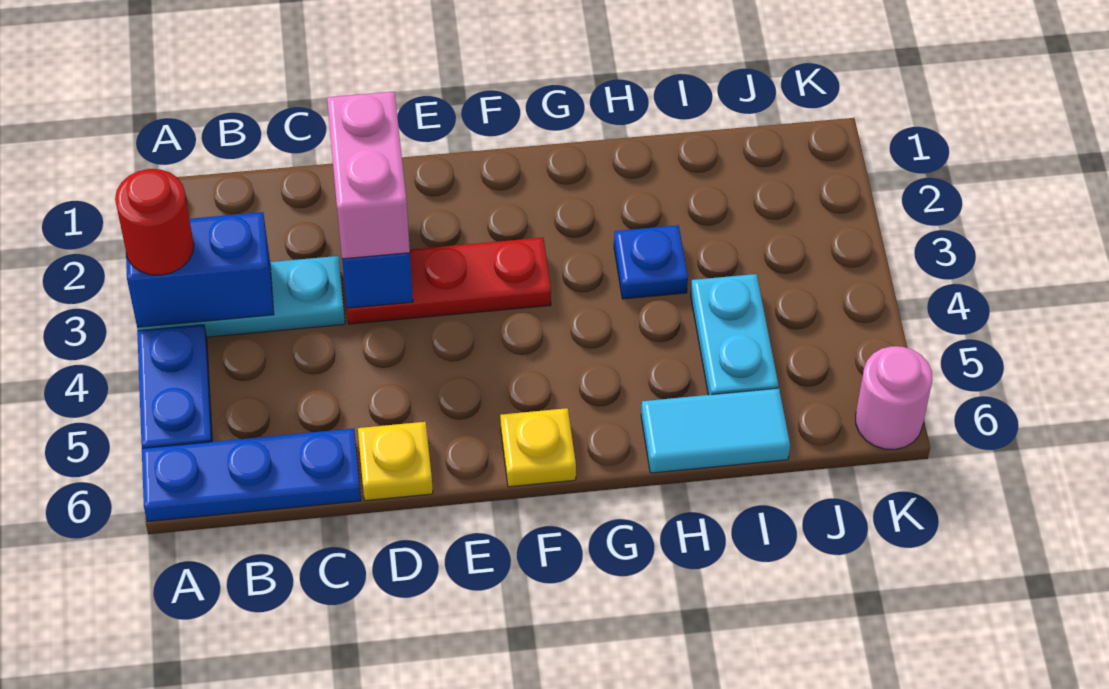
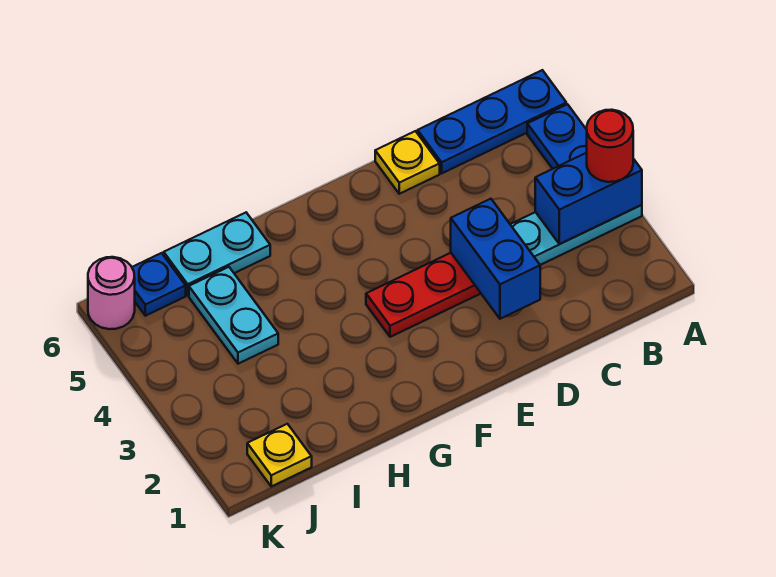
pink brick D2:D3 level 3 -> none
yellow plate F6 level 1 -> yellow plate J1 level 1
blue plate H3 level 1 -> blue plate J6 level 1
cyan tile H6:I6 level 1 -> cyan plate H6:I6 level 1

